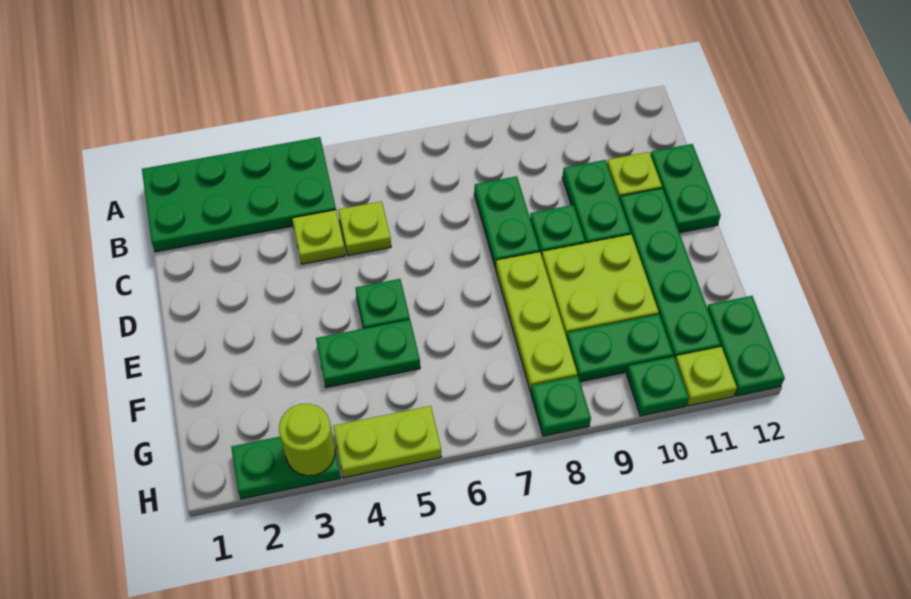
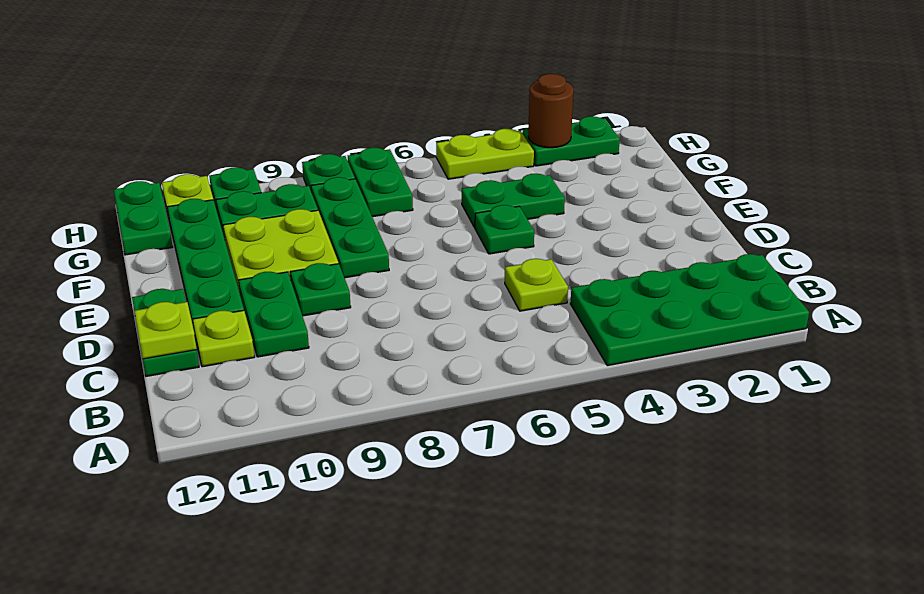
lime plate C4 level 1 -> lime plate C12 level 2
green plate C8:D8 level 1 -> green plate G7:H7 level 1
lime plate E8:G8 level 1 -> green plate E8:G8 level 1
lime round brick H3 level 2 -> brown round brick H3 level 2

